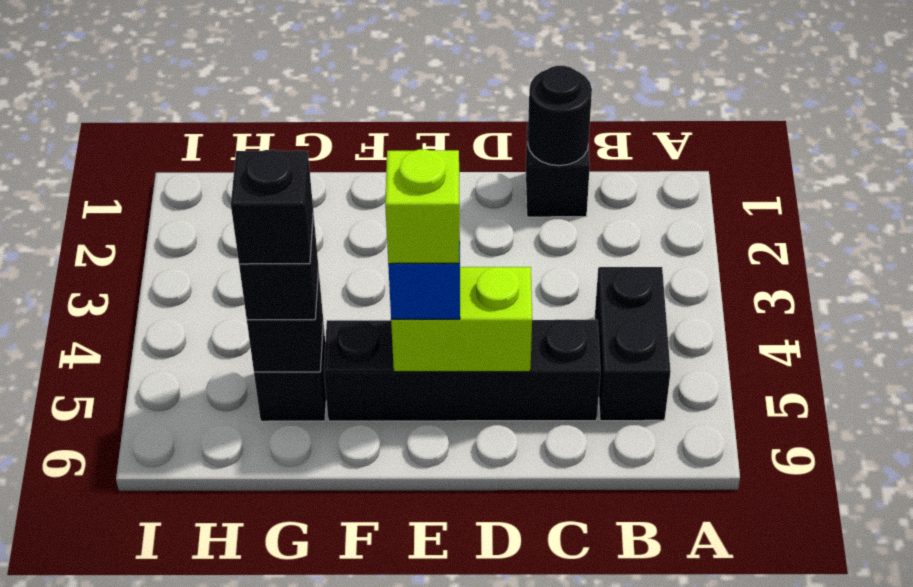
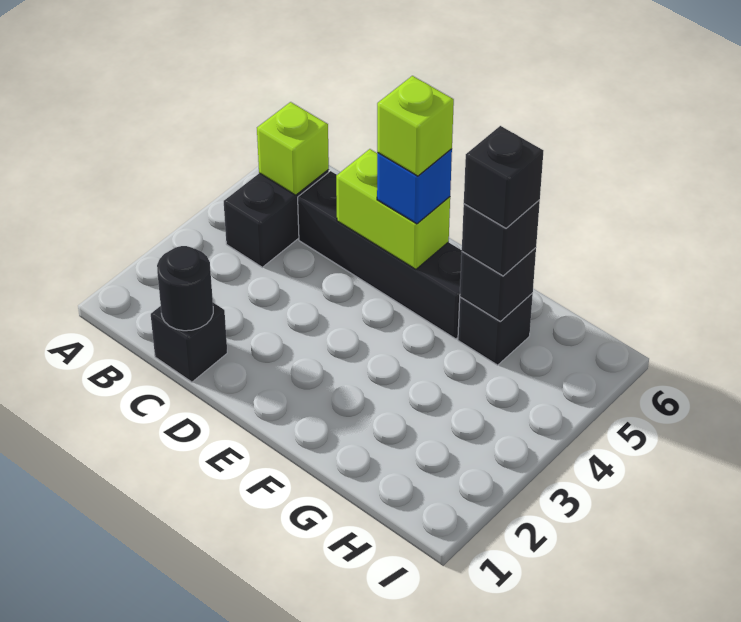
none -> lime brick B5 level 2

